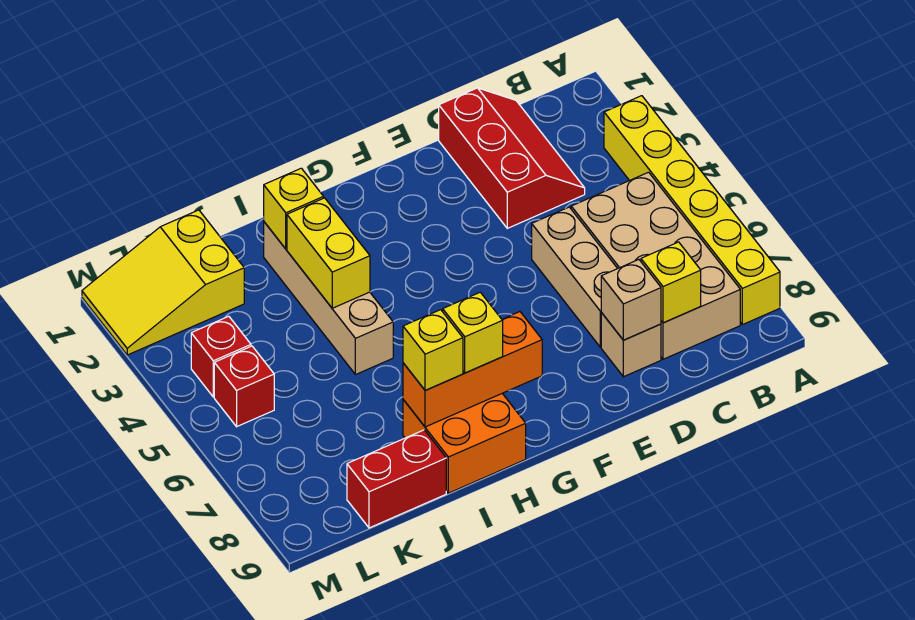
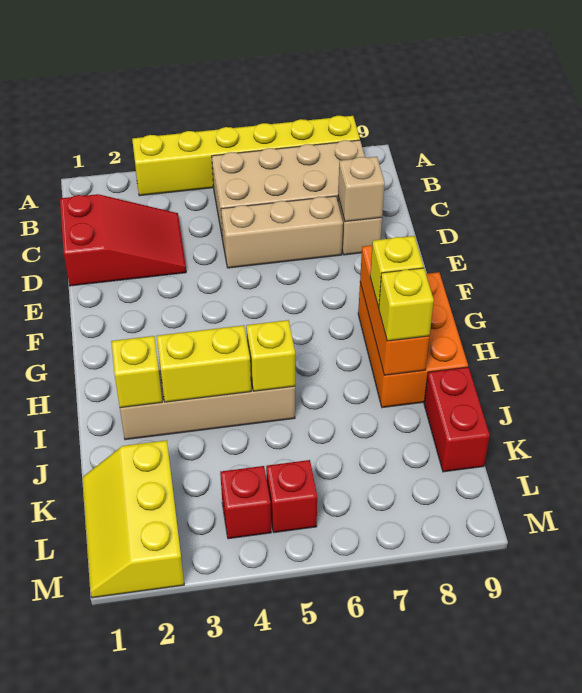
red slope C1:D3 level 1 top D -> red slope C1:D3 level 1 top 1
yellow brick C8 level 2 -> yellow brick I5 level 2
orange brick H8:I9 level 1 -> orange brick G8:I9 level 1
yellow slope K1:M2 level 1 top K -> yellow slope K1:M2 level 1 top 2

